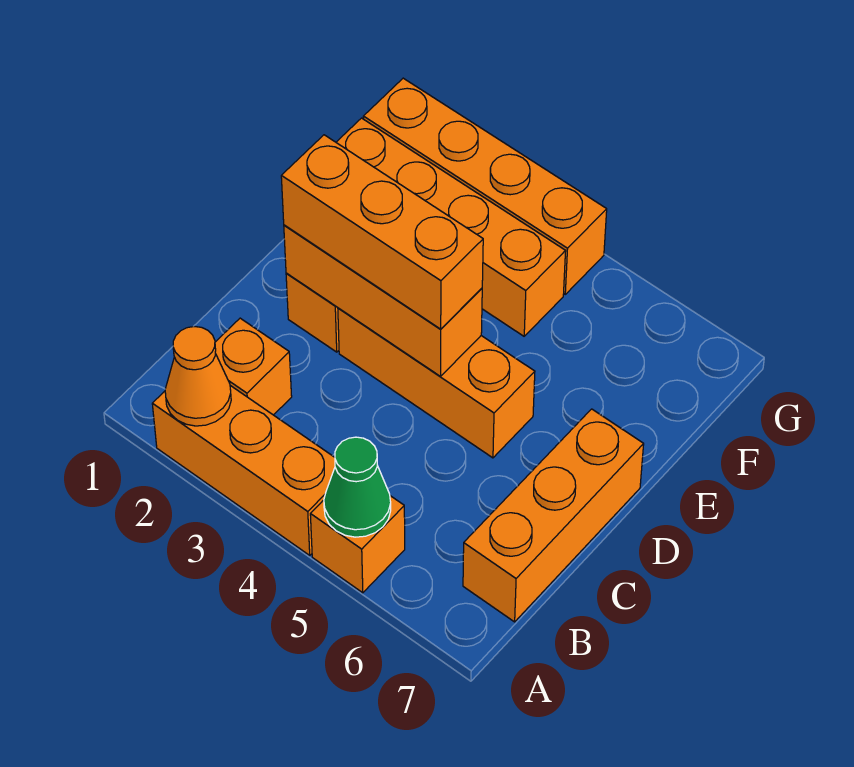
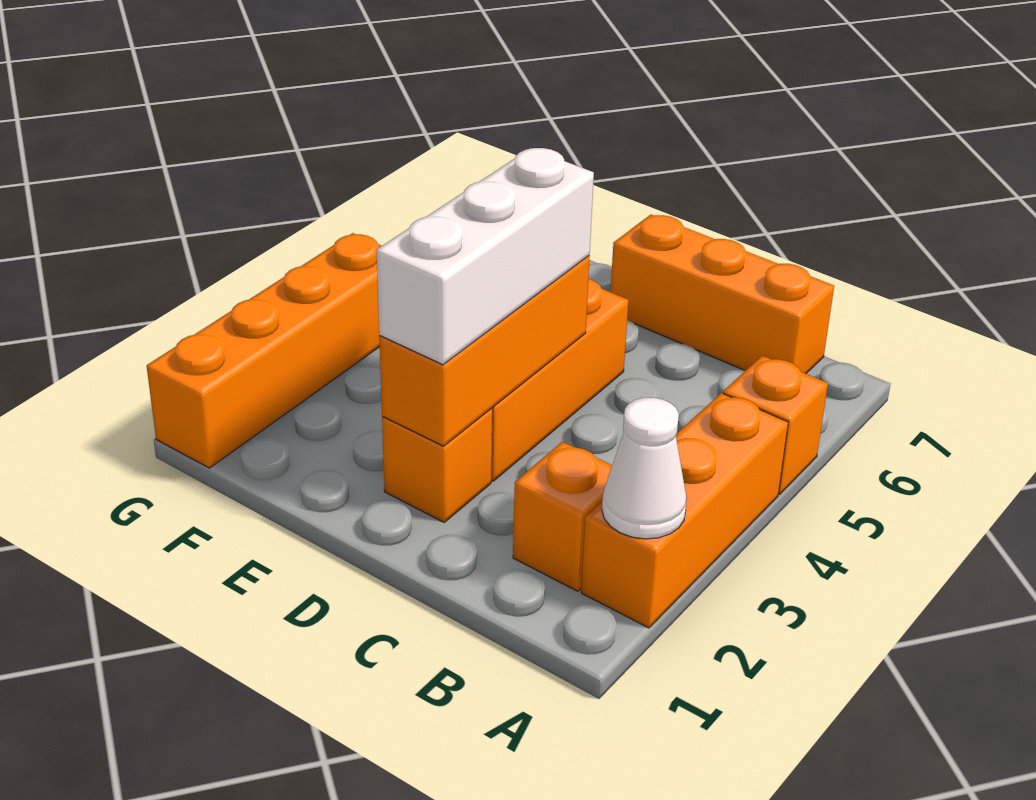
orange cone A2 level 2 -> white cone A2 level 2
green cone A5 level 2 -> none
orange brick D2:D4 level 3 -> white brick D2:D4 level 3
orange brick F1:F4 level 1 -> none

